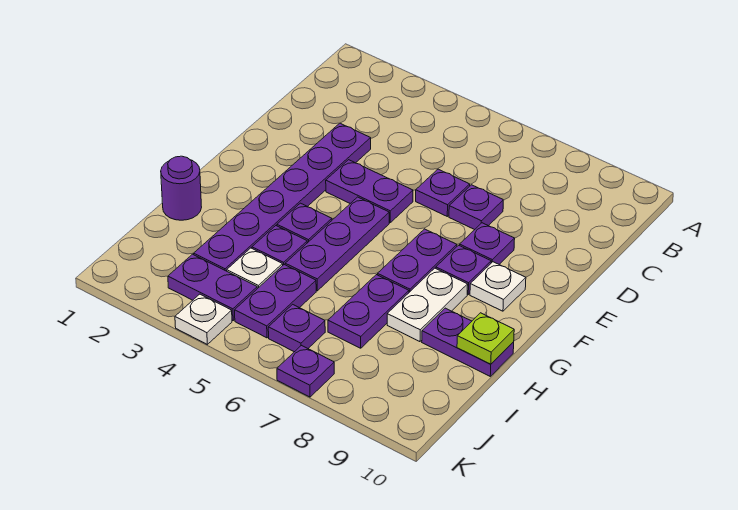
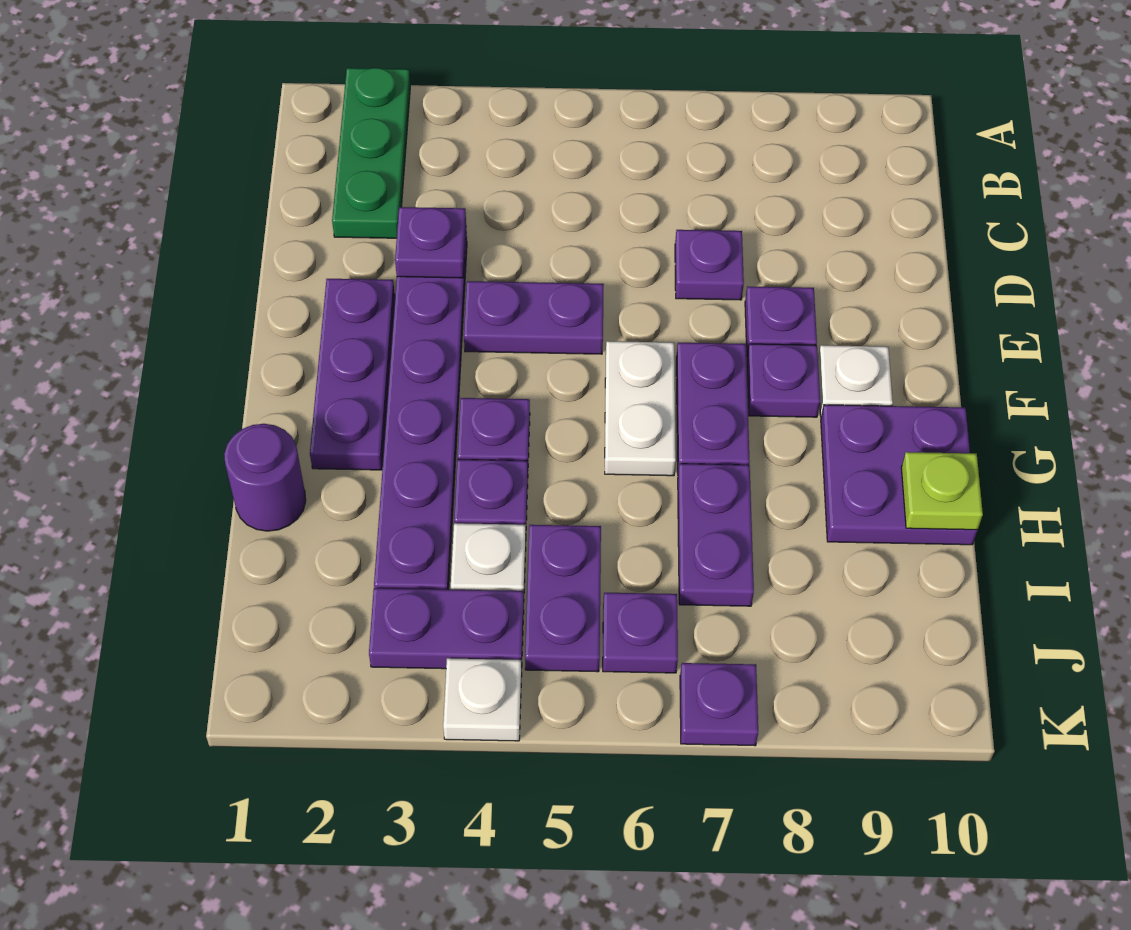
none -> green plate A2:C2 level 1
purple plate D6 level 1 -> purple plate D3 level 2
purple plate F5:H5 level 1 -> purple plate E2:G2 level 1
white plate G8:H8 level 1 -> white plate F6:G6 level 1
purple plate H9:H10 level 1 -> purple plate G9:H10 level 1

